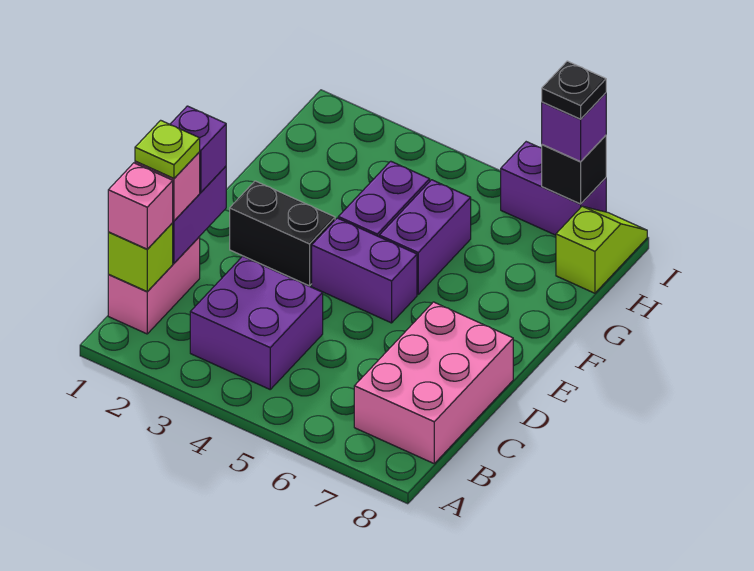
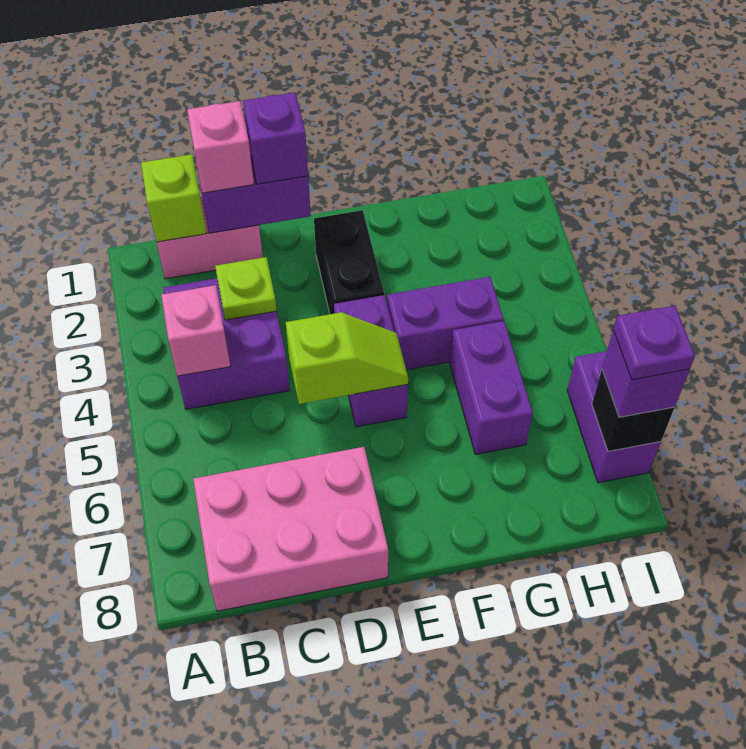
pink brick B1 level 3 -> pink brick B4 level 2
lime plate C1 level 4 -> lime plate C3 level 2
purple brick F5:G5 level 1 -> purple brick G5:G6 level 1
lime slope H8:I8 level 1 top H -> lime slope D5:E5 level 2 top D
black plate I7 level 4 -> purple plate I7 level 4

